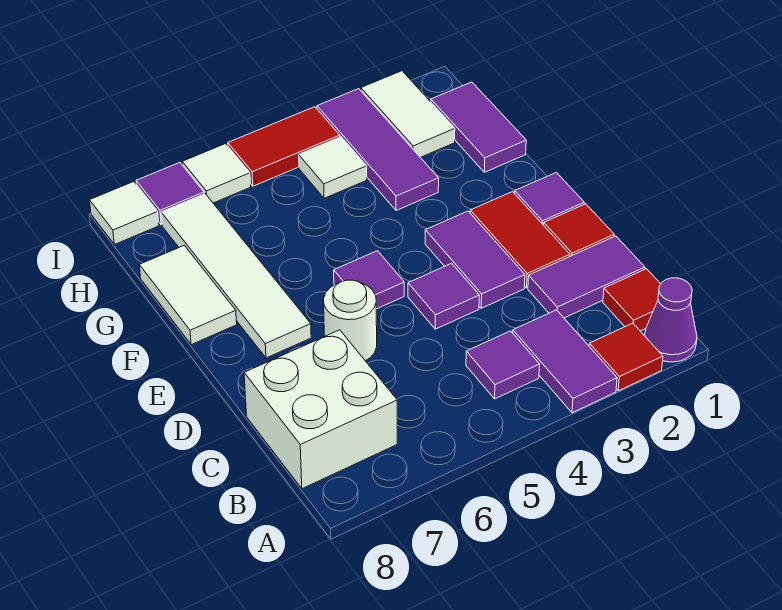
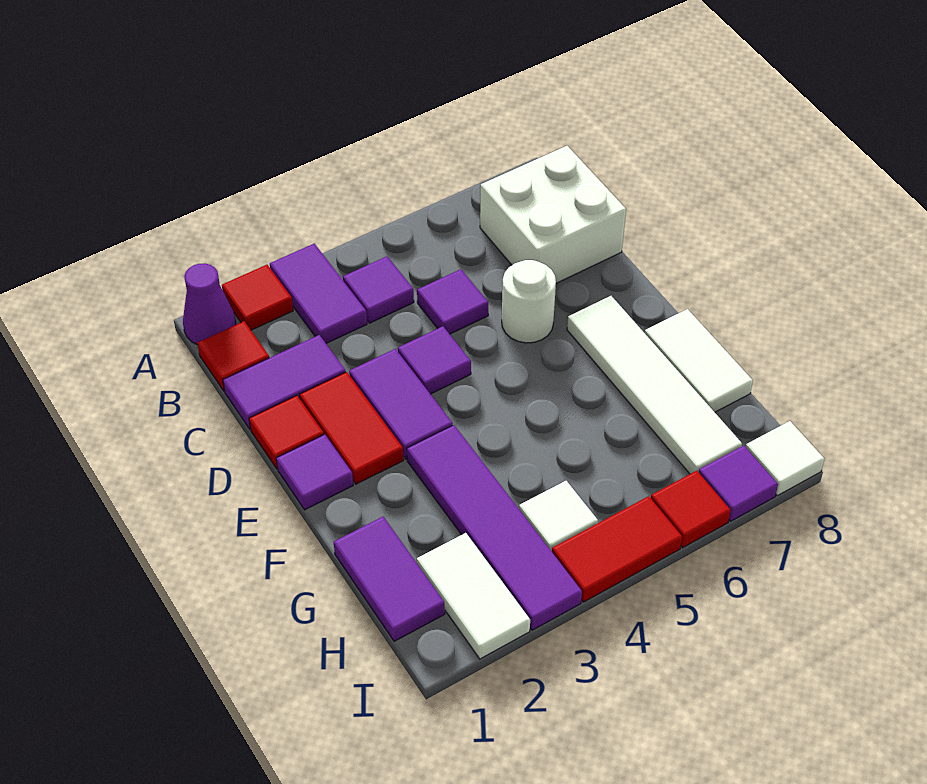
purple tile E5 level 1 -> purple tile C5 level 1
purple tile G3:I3 level 1 -> purple tile F3:I3 level 1
white tile I6 level 1 -> red tile I6 level 1

